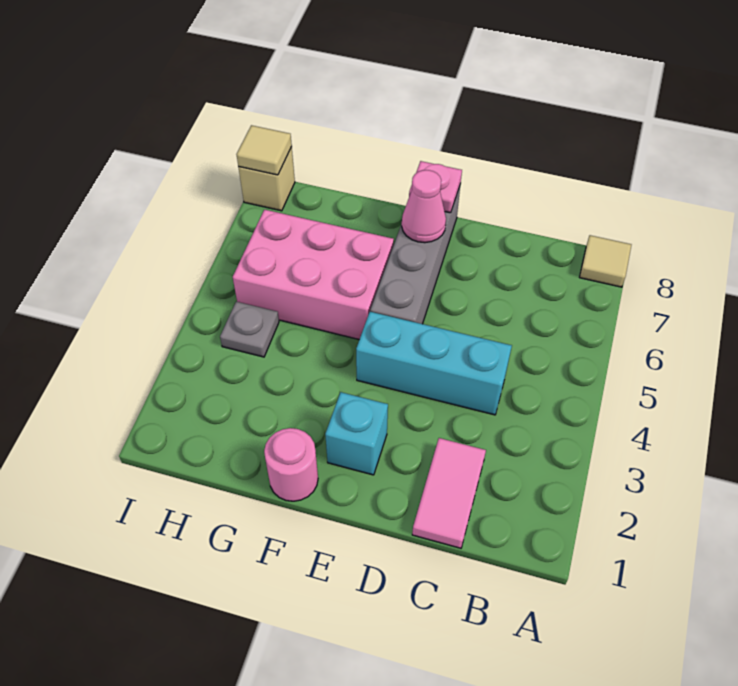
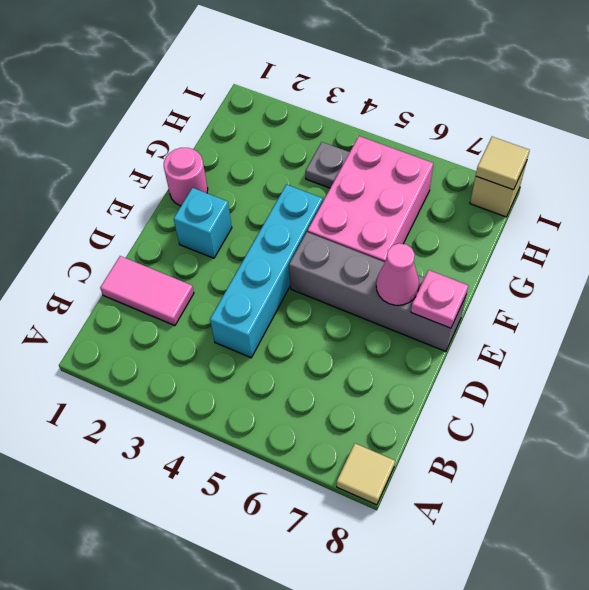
cyan brick C4:E4 level 1 -> cyan brick C4:F4 level 1

